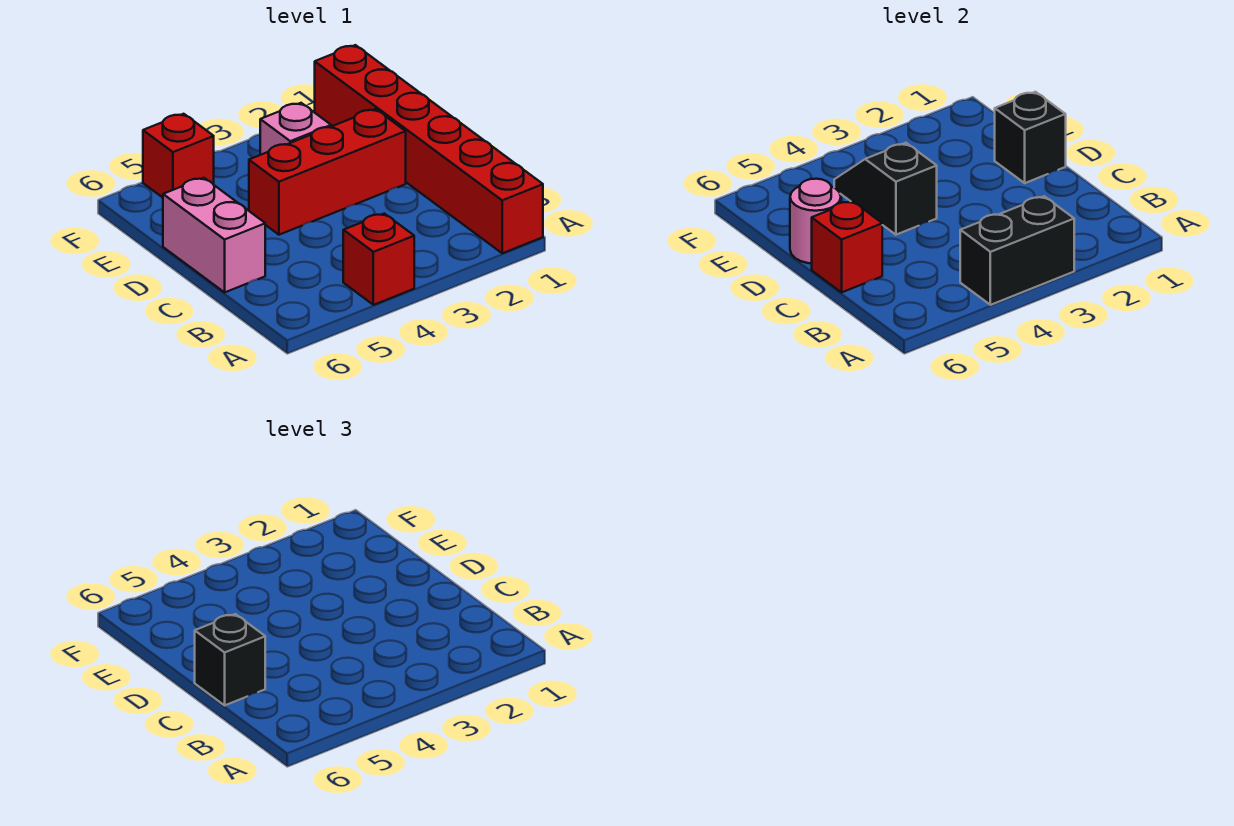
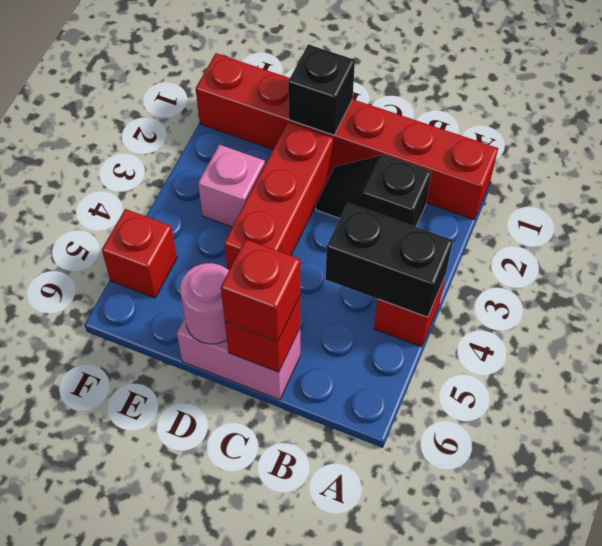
black brick A3:A4 level 2 -> black brick A4:B4 level 2
black brick C6 level 3 -> red brick C6 level 3
black slope D4:E4 level 2 top D -> black slope B2:C2 level 1 top B

